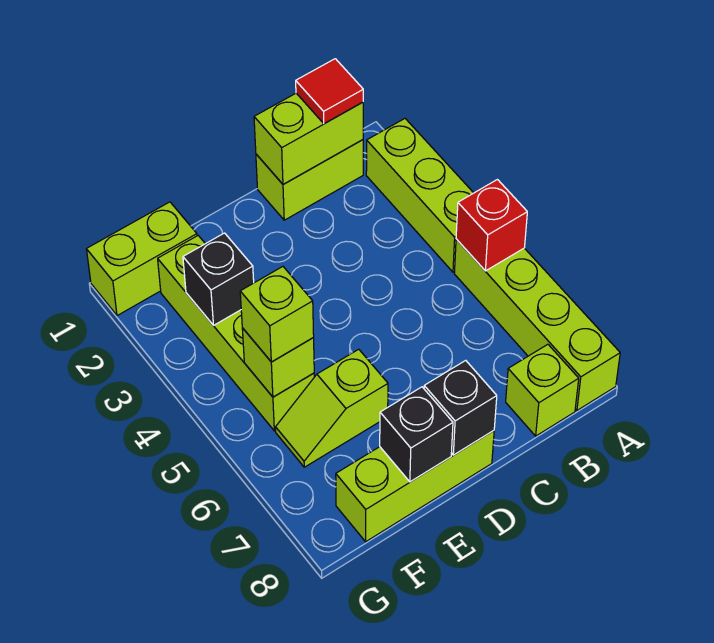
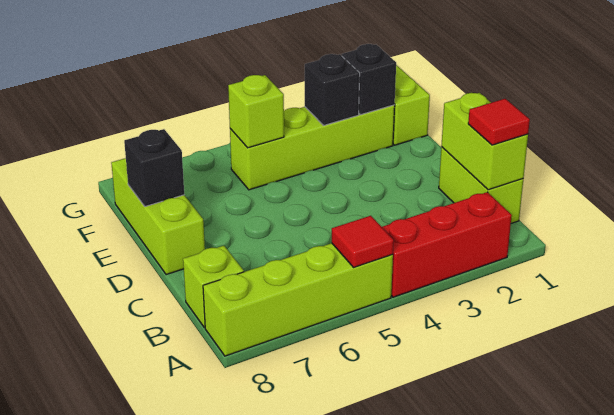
lime brick A2:A4 level 1 -> red brick A2:A4 level 1
red brick A5 level 2 -> red tile A5 level 2
black brick D8 level 2 -> black brick F2 level 2
lime slope E6:F6 level 1 top E -> none
lime brick F5 level 3 -> none

